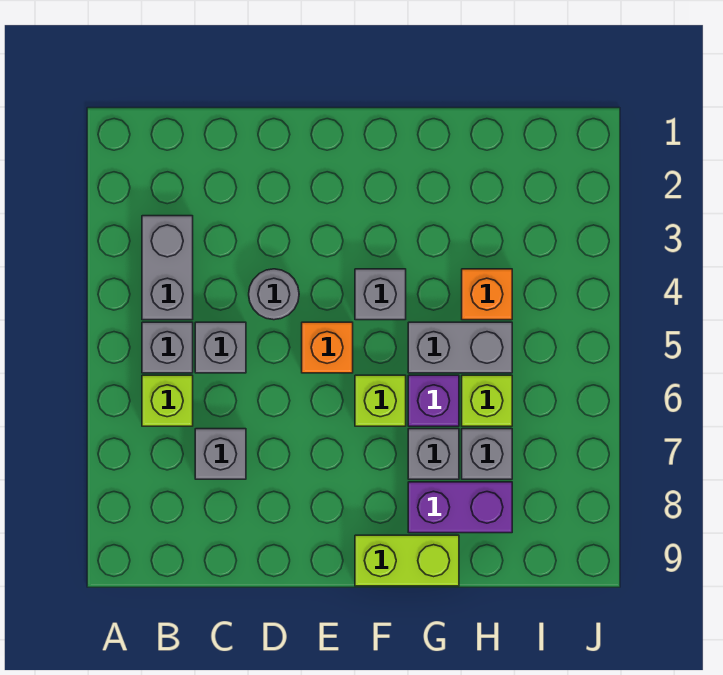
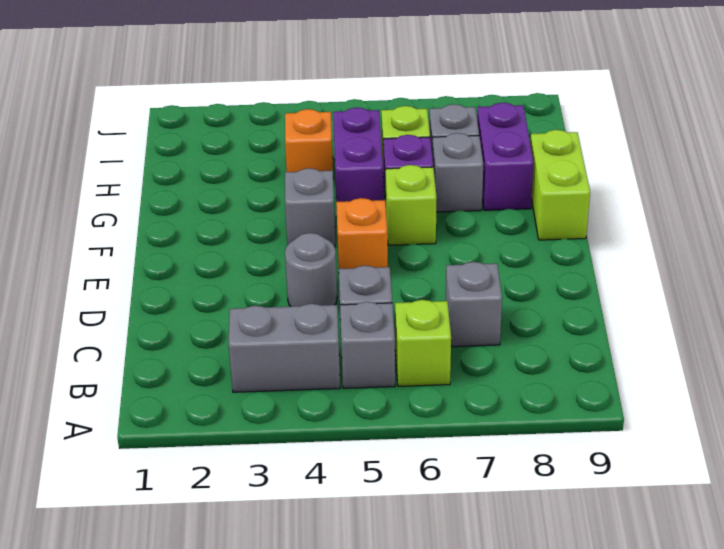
grey brick G5:H5 level 1 -> purple brick G5:H5 level 1

